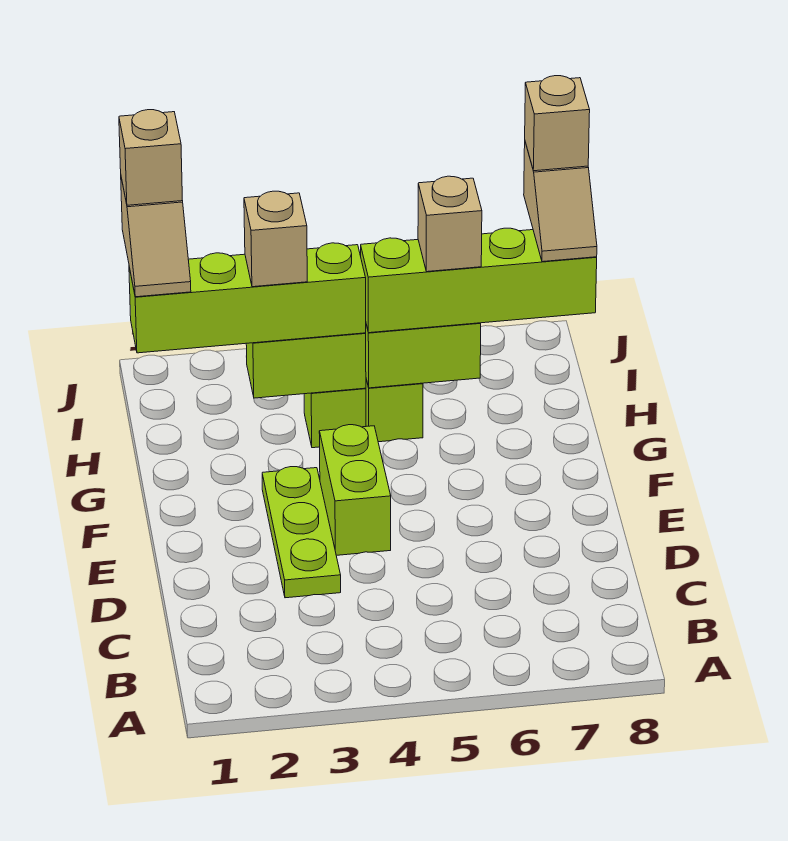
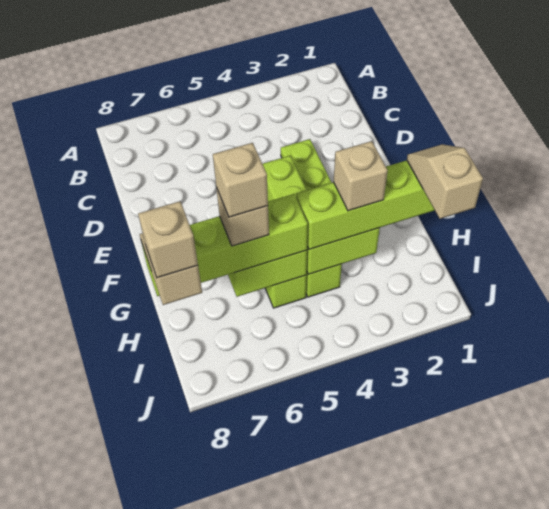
tan brick I1 level 5 -> tan brick H6 level 5

